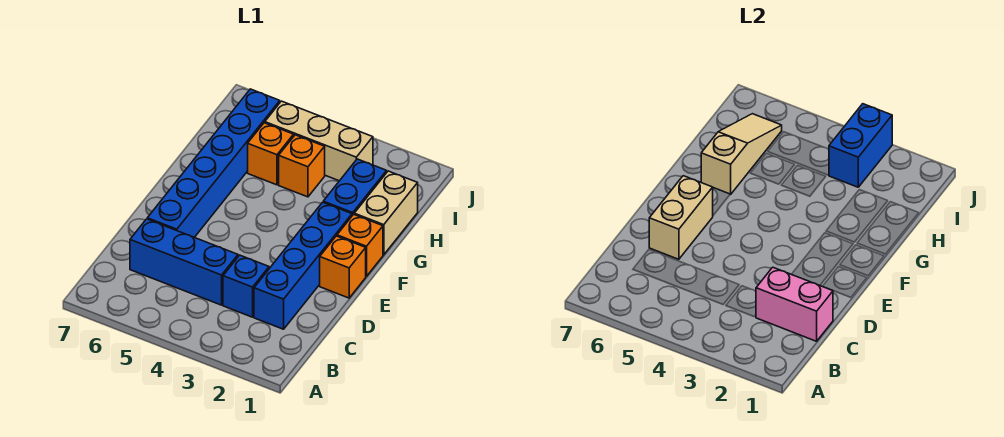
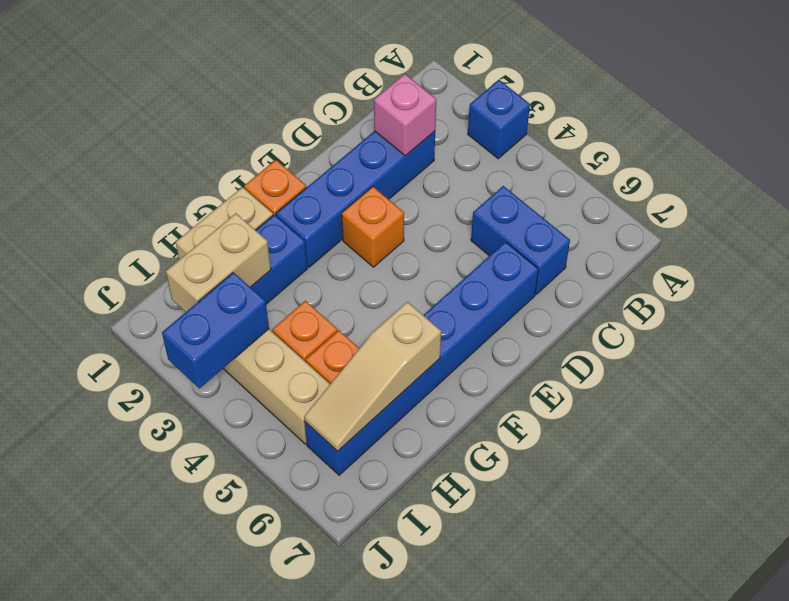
pink brick C1:C2 level 2 -> pink brick C2 level 2
blue brick C3 level 1 -> blue brick A3 level 1
blue brick C4:C6 level 1 -> blue brick C5:C6 level 1
tan brick D6:E6 level 2 -> tan brick H2:I2 level 2
orange brick E1 level 1 -> orange brick E3 level 1

